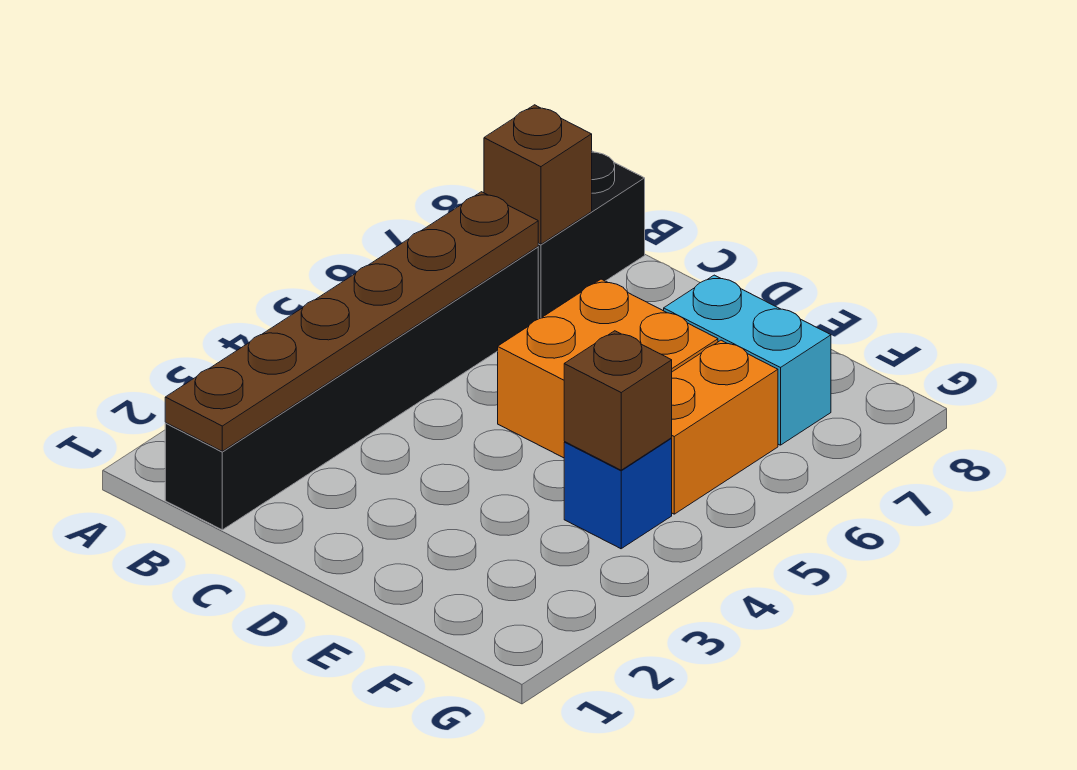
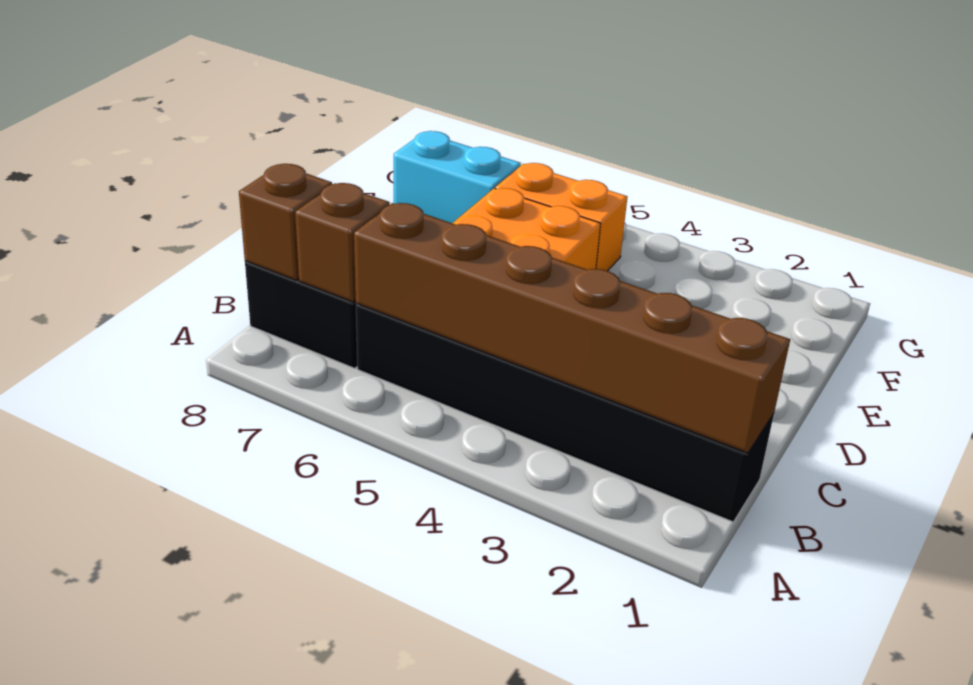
brown plate B1:B6 level 2 -> brown brick B1:B6 level 2
cyan brick E7:F7 level 1 -> cyan brick F7:F8 level 1
blue brick F4 level 1 -> none
brown brick F4 level 2 -> brown brick B8 level 2

